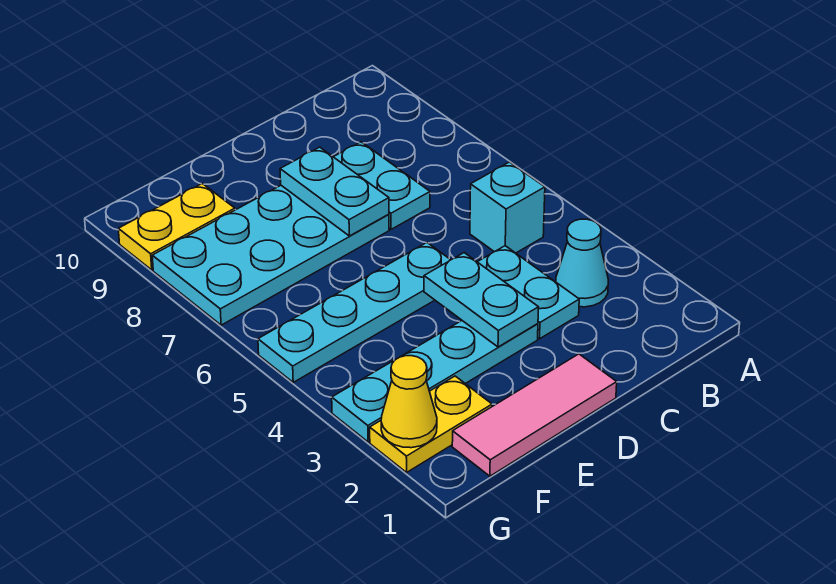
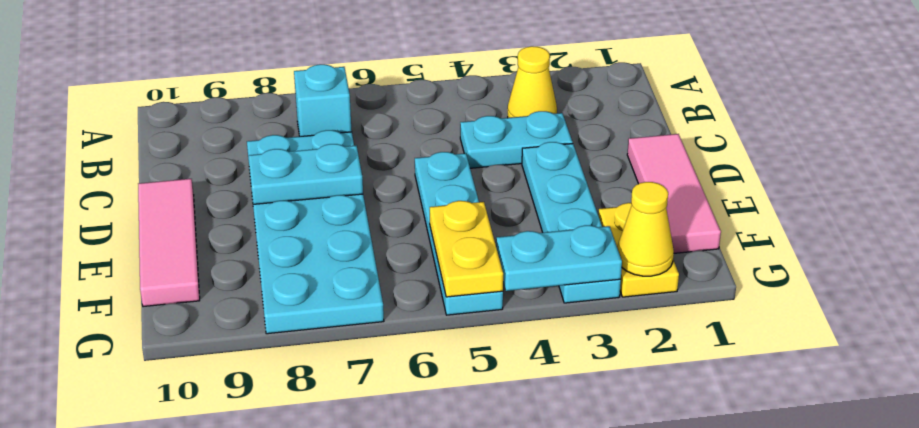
cyan cone B3 level 1 -> yellow cone B3 level 1
cyan brick B5 level 1 -> cyan brick B7 level 1
cyan plate D3:D4 level 2 -> cyan plate G3:G4 level 2
none -> pink tile D10:F10 level 1
yellow plate F9:G9 level 1 -> yellow plate F5:G5 level 2

